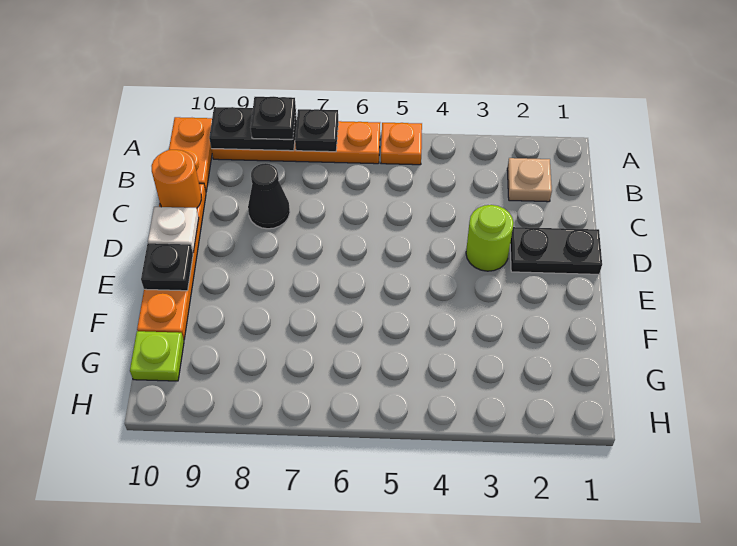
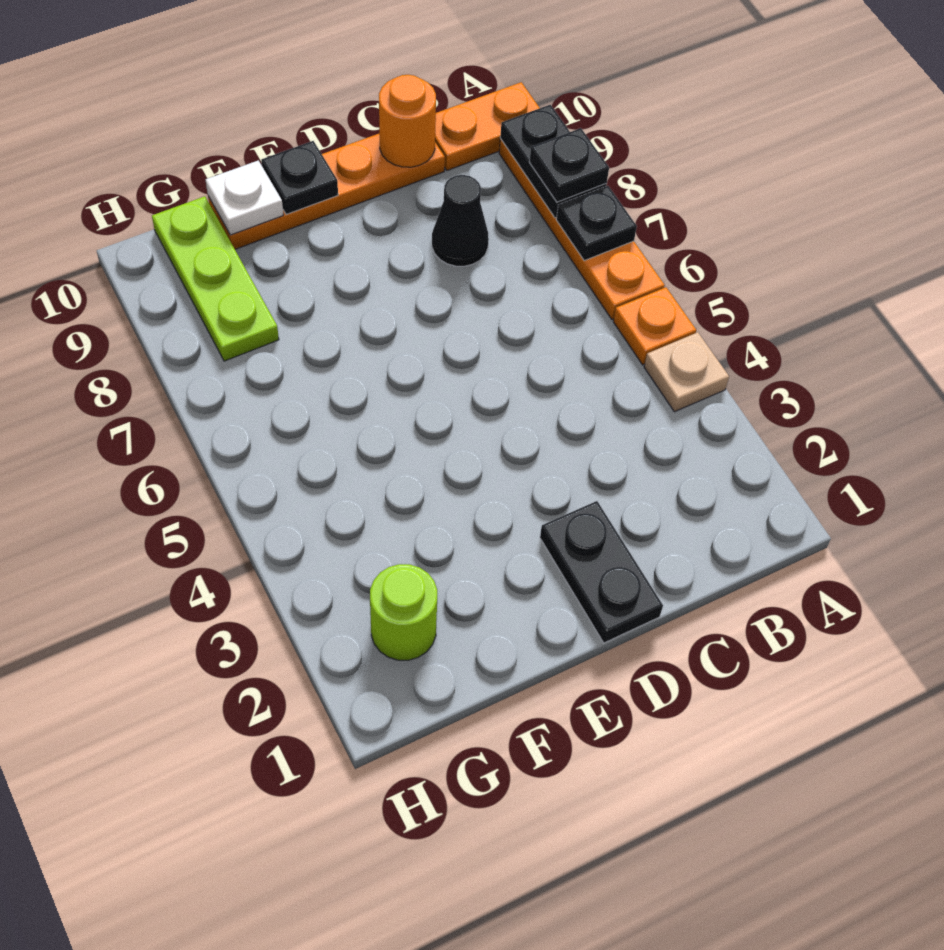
tan plate B2 level 1 -> tan plate A4 level 1
lime round brick D3 level 1 -> lime round brick G2 level 1
white plate D10 level 2 -> white plate F10 level 2
lime plate G10 level 1 -> lime plate G8:G10 level 1

